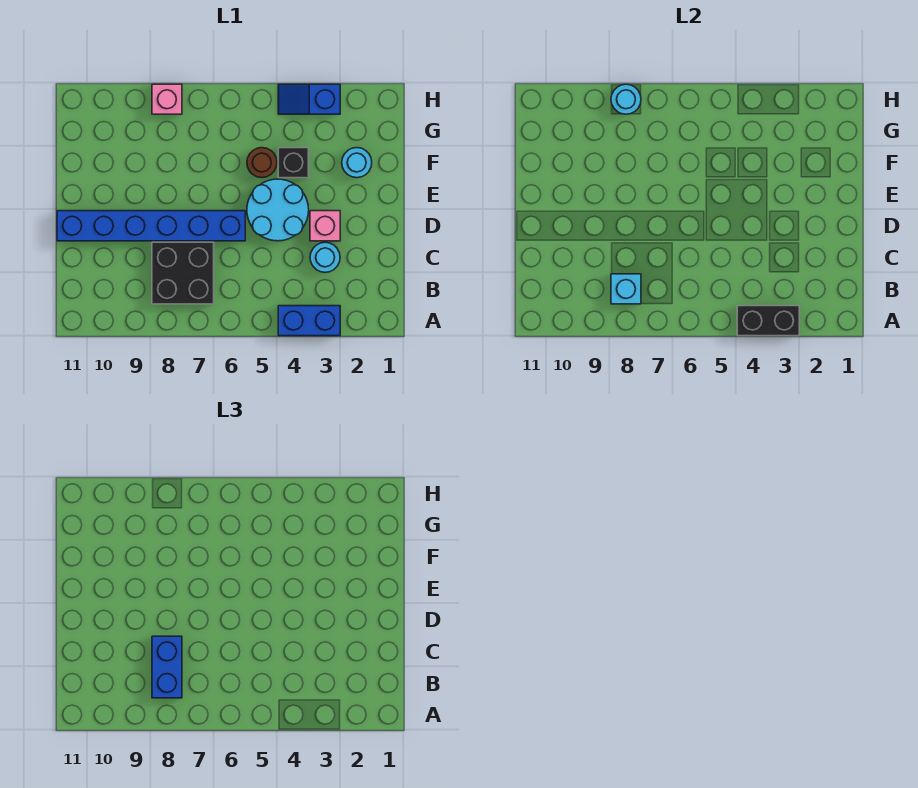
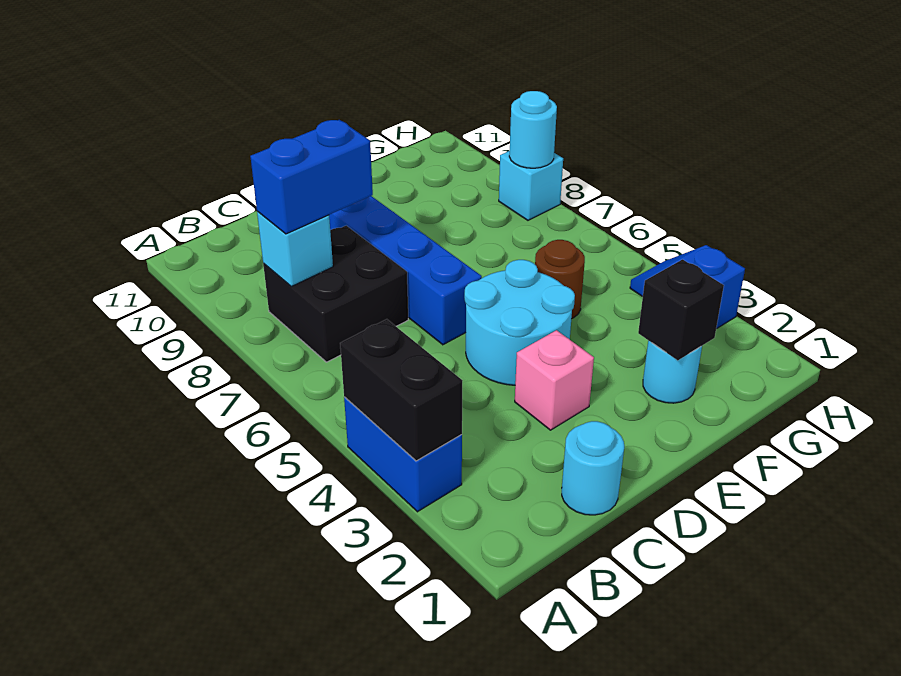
cyan round brick C3 level 1 -> cyan round brick C1 level 1
black brick F4 level 1 -> black brick F2 level 2
pink brick H8 level 1 -> cyan brick H8 level 1

